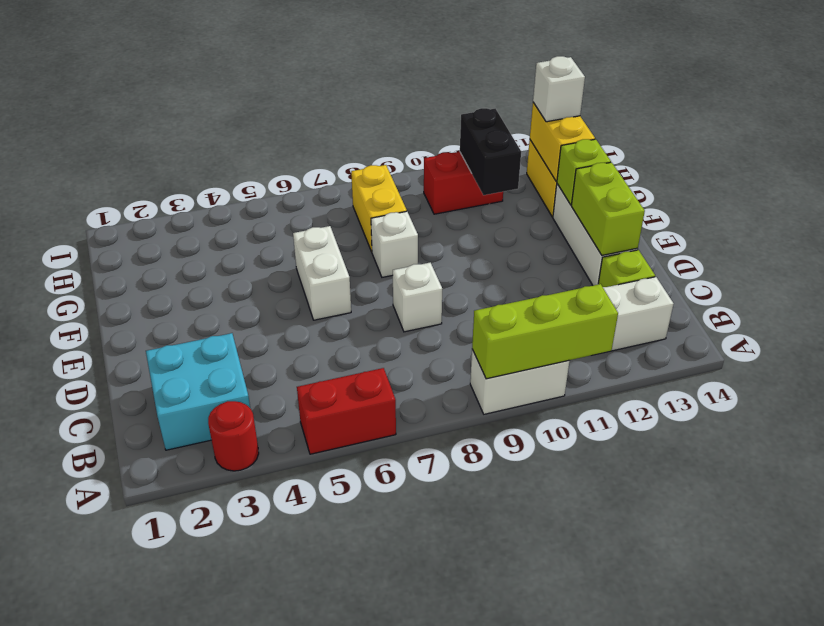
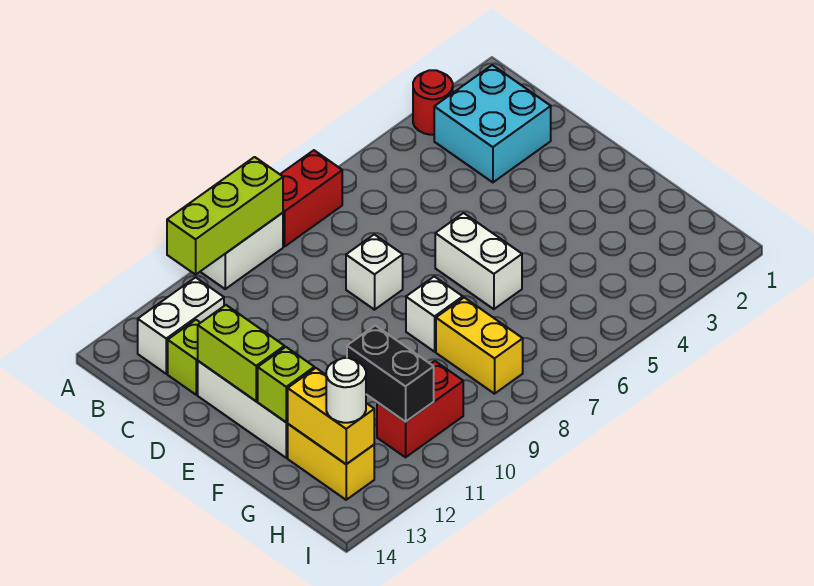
red brick A5:A6 level 1 -> red brick A7:A8 level 1
white brick H13 level 3 -> white round brick H13 level 3

